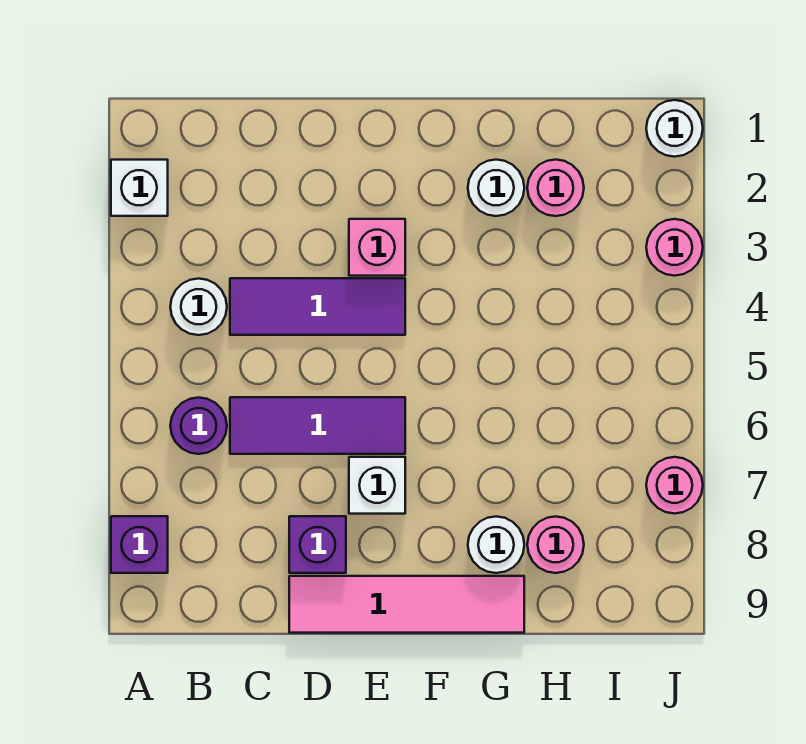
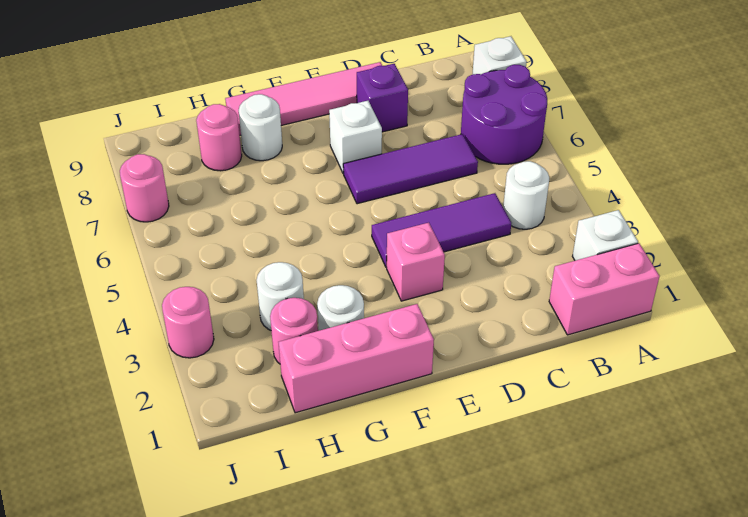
none -> pink brick A1:B1 level 1
purple brick A8 level 1 -> white brick A8 level 1
purple round brick B6 level 1 -> purple round brick A6:B7 level 1
none -> pink brick F1:H1 level 1
white round brick J1 level 1 -> white round brick H3 level 1

